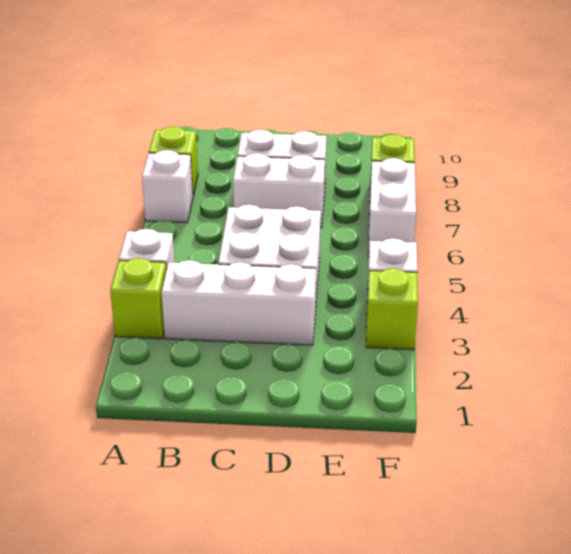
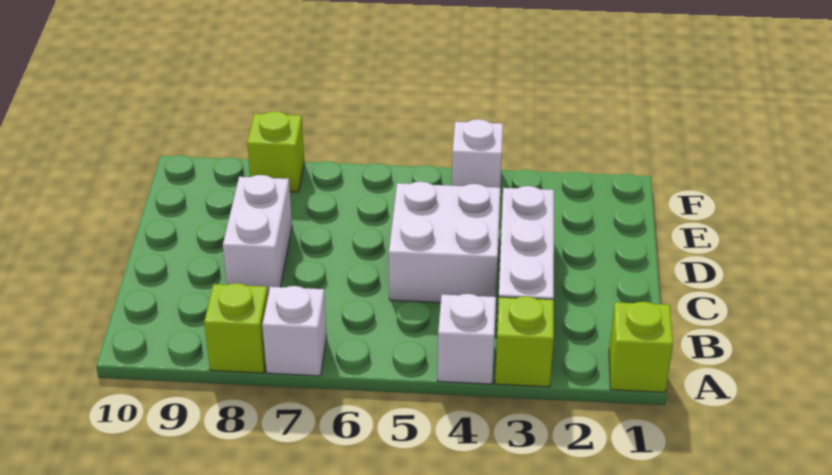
white brick C7:D7 level 1 -> none
lime brick F3 level 1 -> lime brick A1 level 1
white brick F6:F7 level 1 -> none

